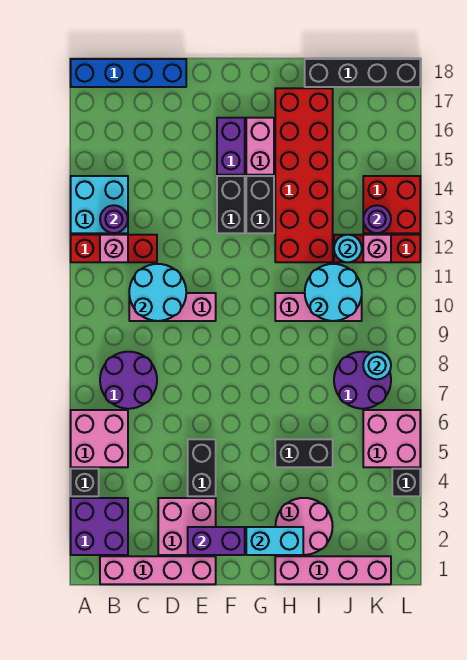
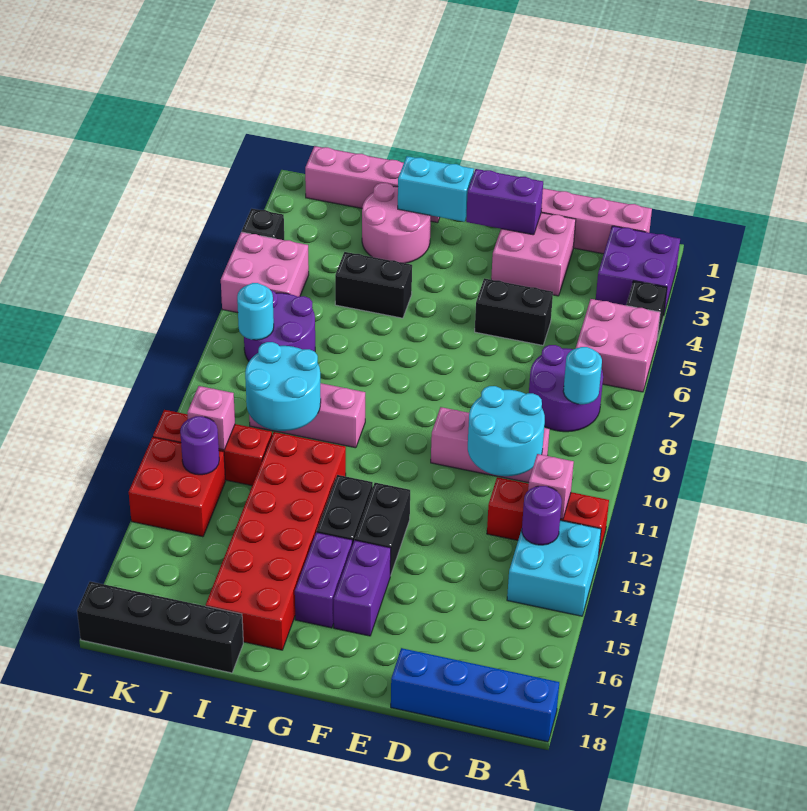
black brick E4:E5 level 1 -> black brick D5:E5 level 1
pink brick G15:G16 level 1 -> purple brick G15:G16 level 1
cyan round brick J12 level 2 -> cyan round brick B8 level 2

